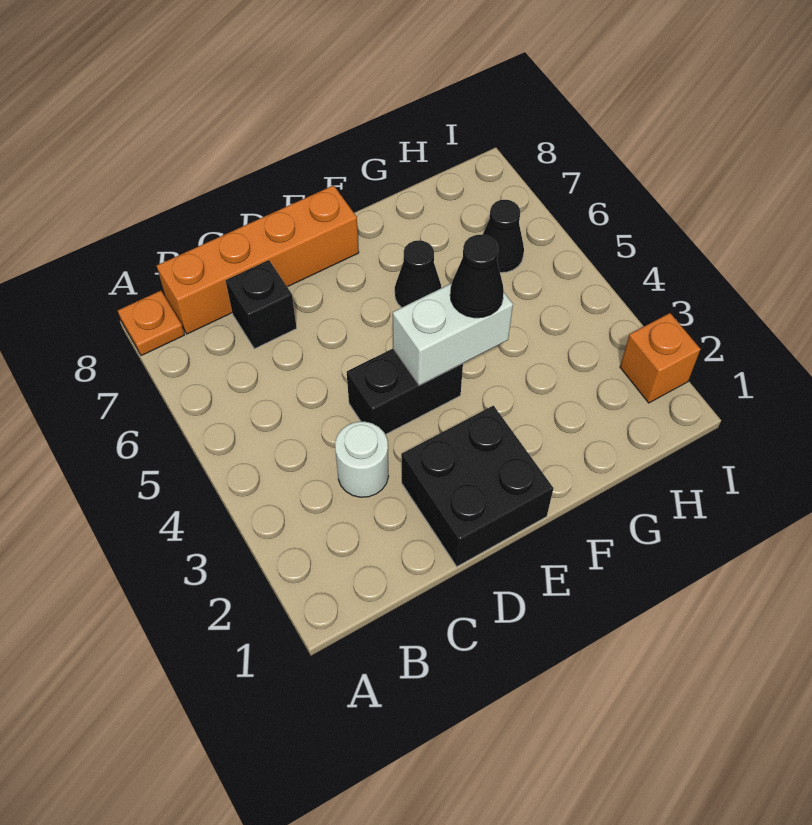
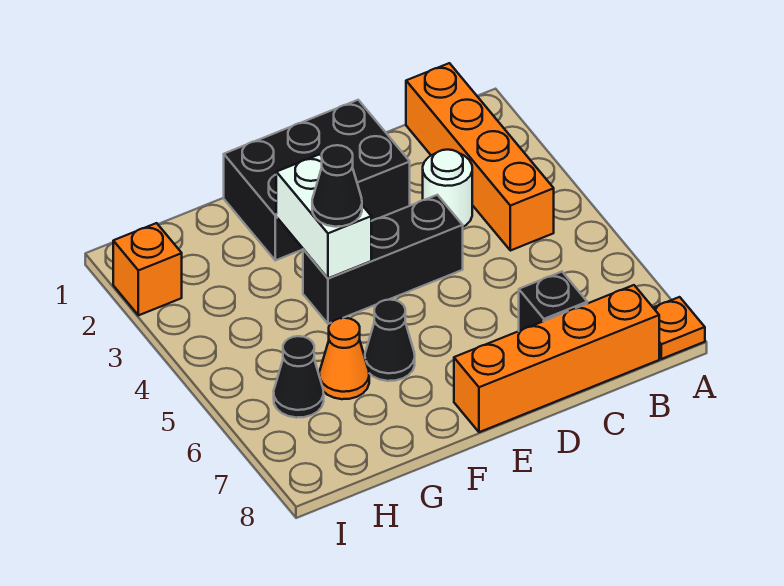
none -> orange brick B1:B4 level 1
black brick D1:E2 level 1 -> black brick D1:F2 level 1
black brick D4:E4 level 1 -> black brick D4:F4 level 1
white brick E4:F4 level 2 -> white brick F3:F4 level 2
none -> orange cone G6 level 1

